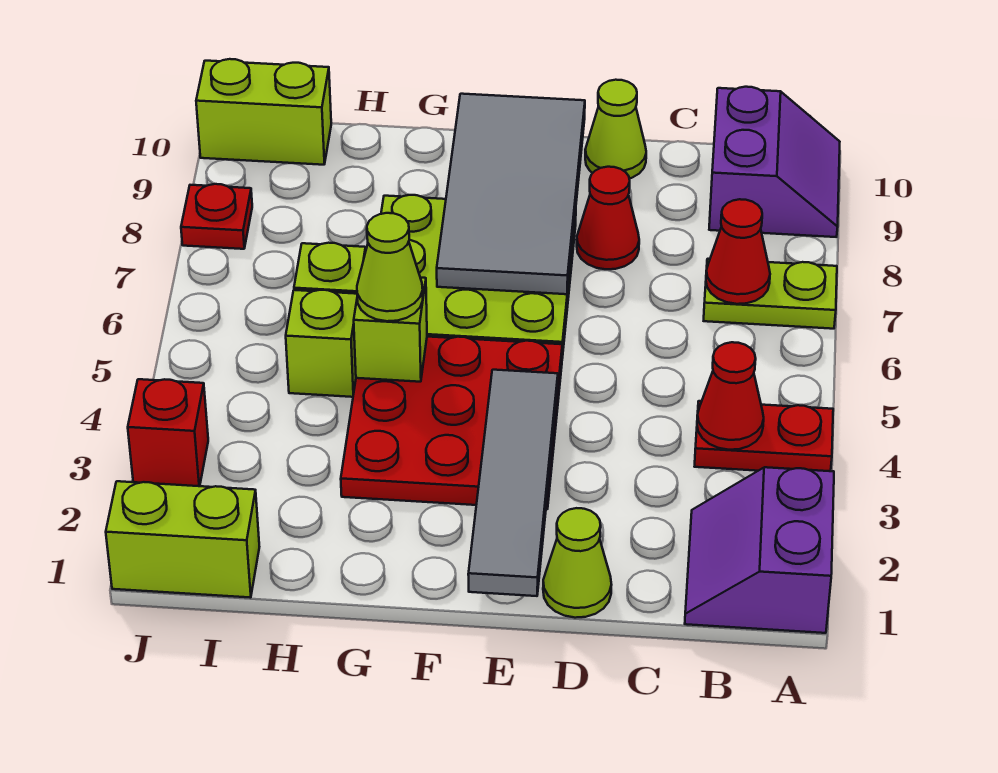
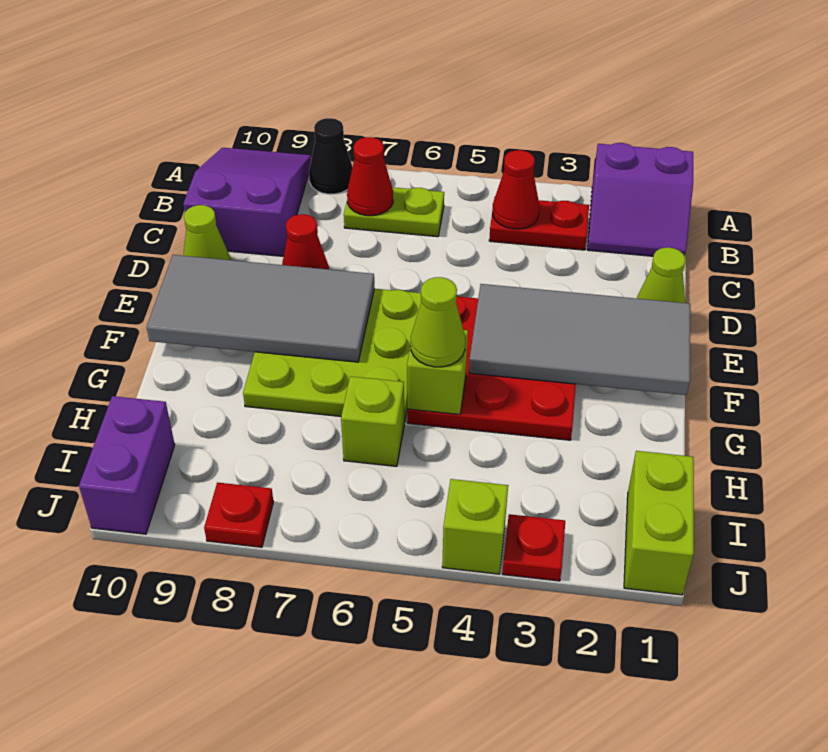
red plate A4:B4 level 1 -> red plate B3:B4 level 1
lime plate A7:B7 level 1 -> lime plate B6:B7 level 1
none -> black cone A8 level 1
purple slope A9:B10 level 1 top B -> purple slope A9:C10 level 1 top C
grey tile E1:E4 level 2 -> grey tile E1:F4 level 2
lime brick H5 level 1 -> lime brick J4 level 1
lime brick I10:J10 level 1 -> purple brick I10:J10 level 1
red brick J3 level 1 -> red plate J3 level 1

